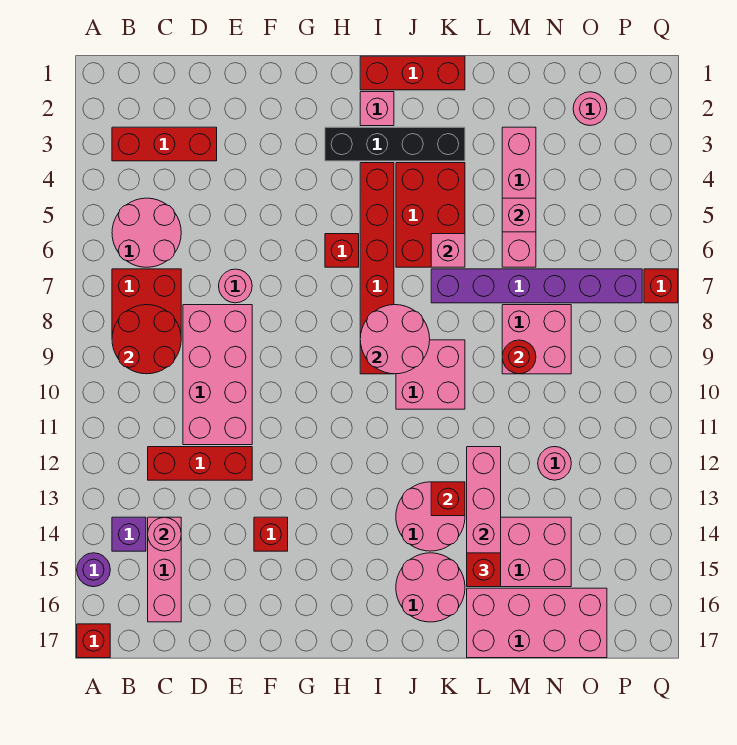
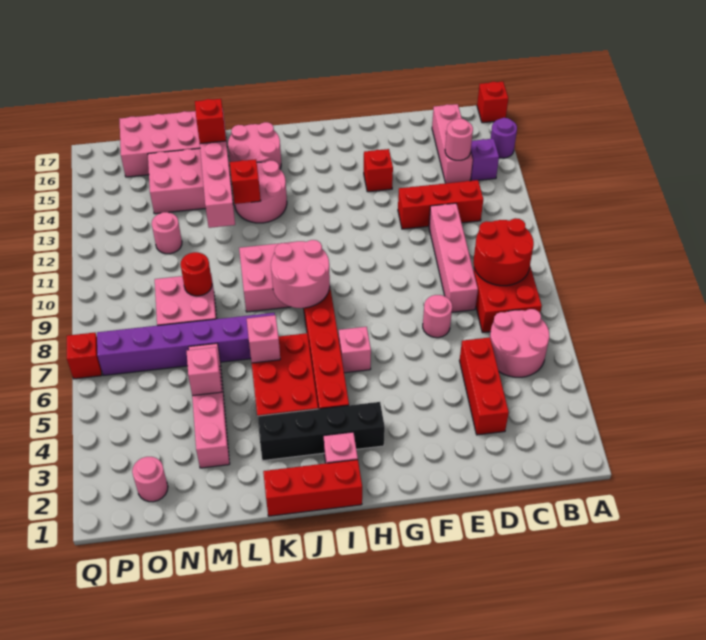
red brick B3:D3 level 1 -> red brick D3:D5 level 1
pink brick D8:E11 level 1 -> pink brick D8:D11 level 1
red brick H6 level 1 -> pink brick H6 level 1

